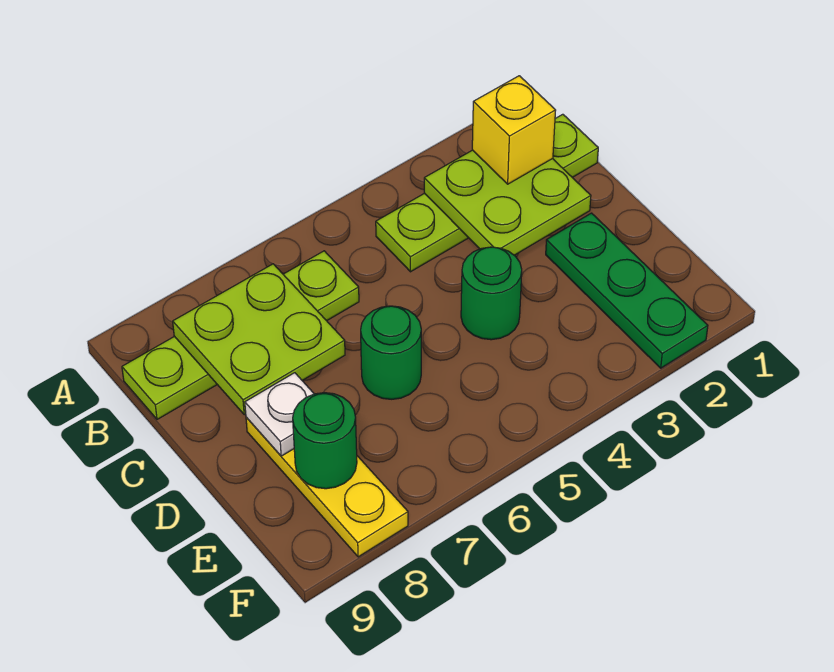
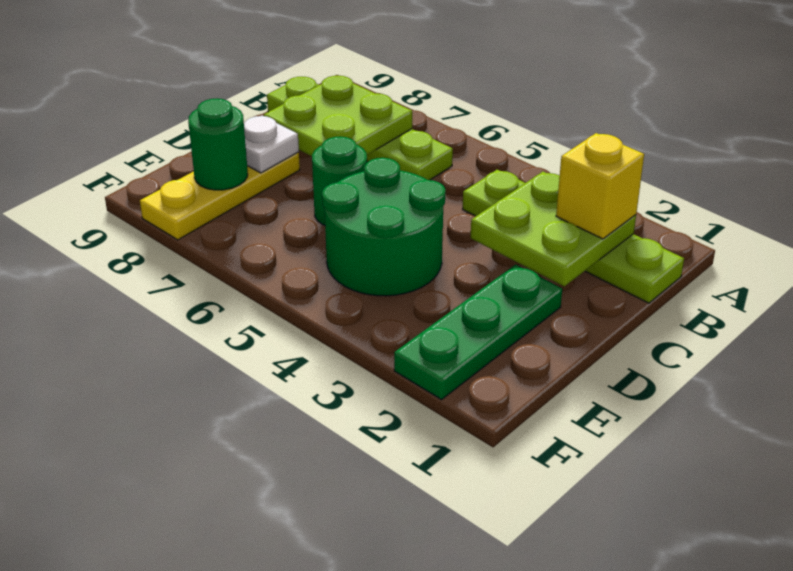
green round brick D4 level 1 -> green round brick D4:E5 level 1

